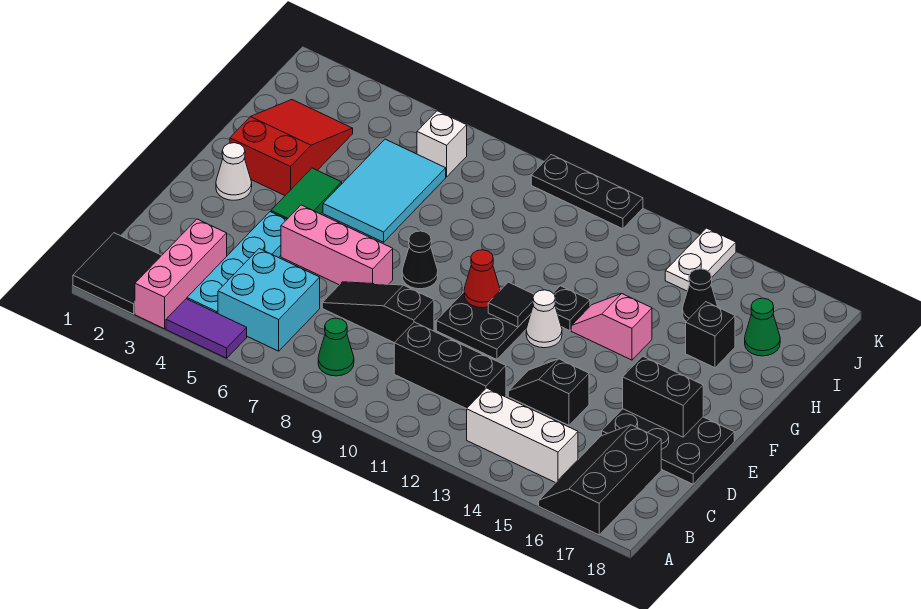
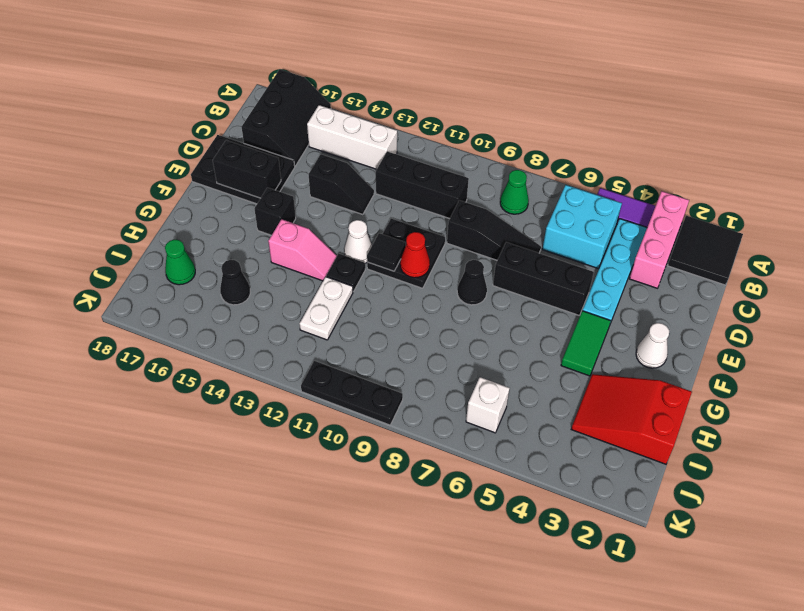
pink brick E5:E7 level 1 -> black brick E5:E7 level 1
red slope G2:I3 level 1 top G -> red slope H1:I3 level 1 top 1
cyan tile G5:I6 level 1 -> none
black brick H16 level 1 -> black brick F15 level 1
white plate J14:K14 level 1 -> white plate H12:I12 level 1

